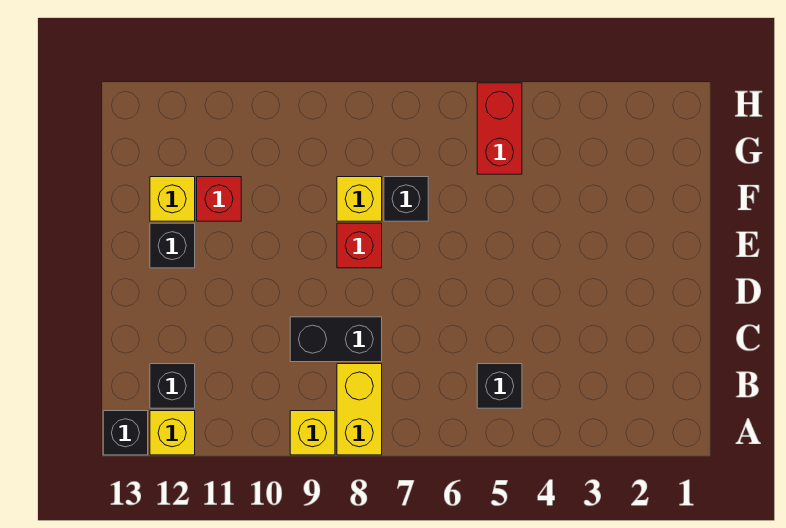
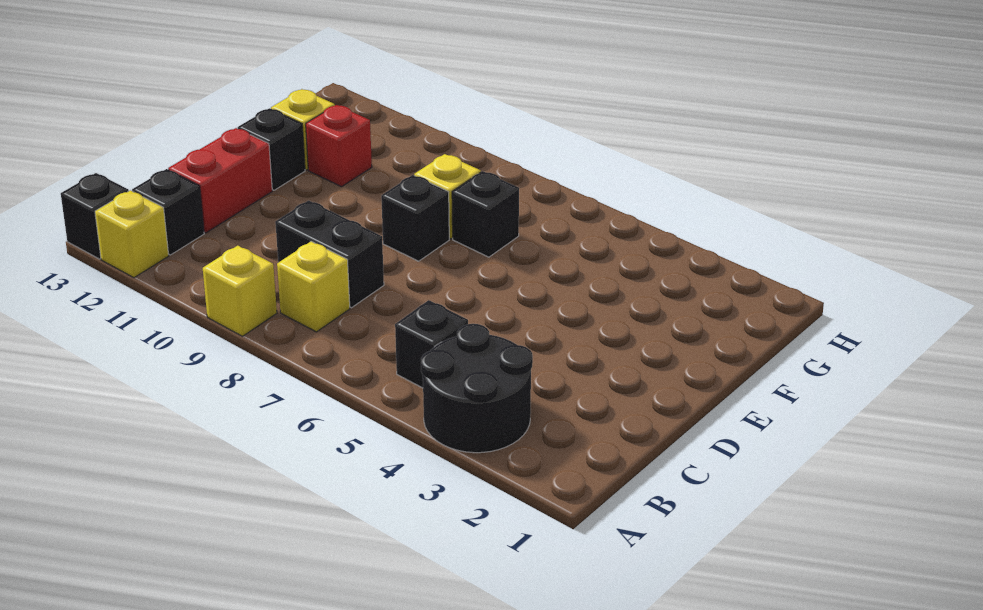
none -> black round brick A3:B4 level 1
yellow brick A8:B8 level 1 -> yellow brick B8 level 1
red brick E8 level 1 -> black brick E8 level 1
red brick G5:H5 level 1 -> red brick C12:D12 level 1

